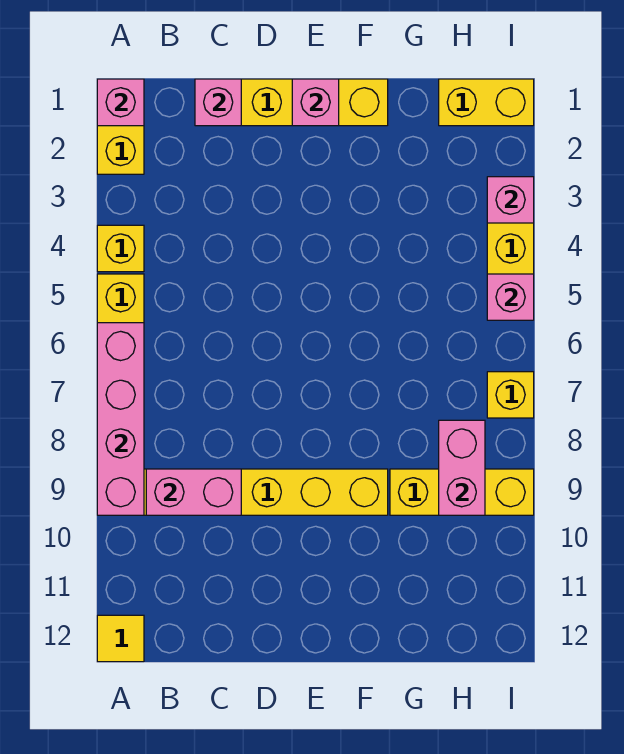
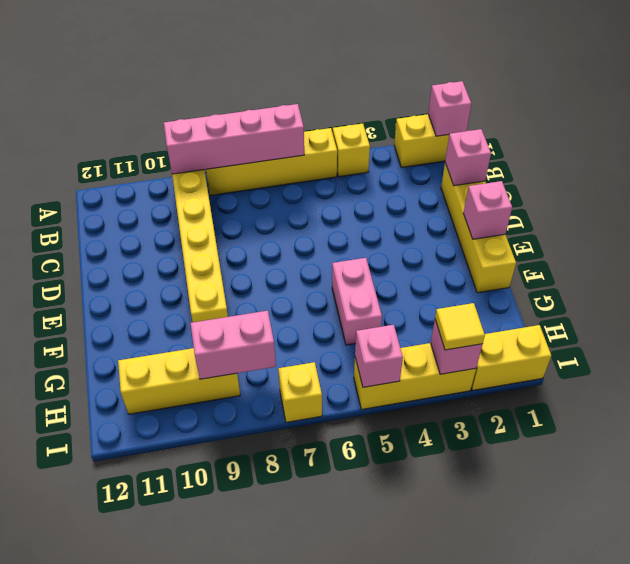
yellow tile A12 level 1 -> yellow tile I3 level 3
pink brick B9:C9 level 2 -> pink brick F5:G5 level 1
yellow brick G9:I9 level 1 -> yellow brick H9:H11 level 1
yellow brick H1:I1 level 1 -> yellow brick I1:I2 level 1

